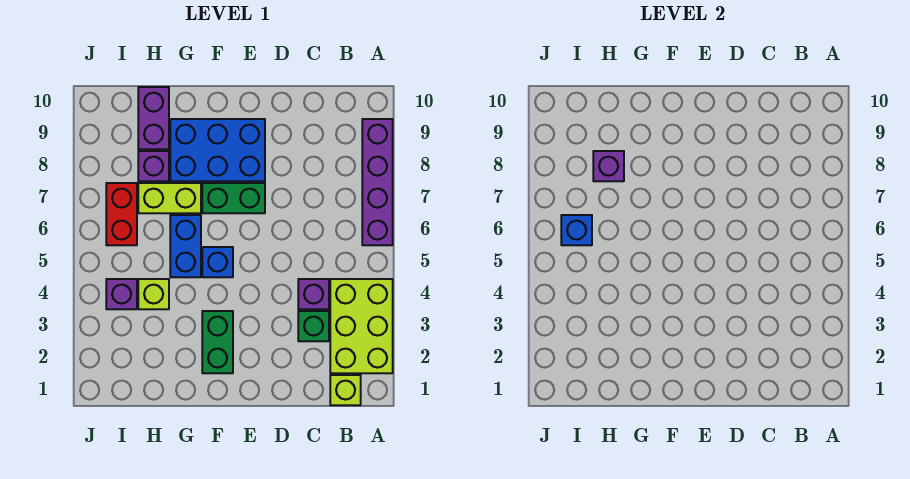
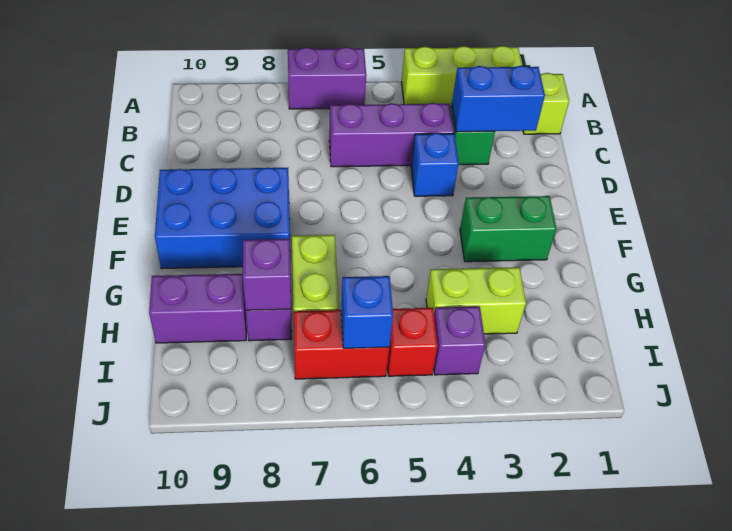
lime brick A2:B4 level 1 -> lime brick A2:A4 level 1
purple brick A6:A9 level 1 -> purple brick A6:A7 level 1
purple brick C4 level 1 -> purple brick C4:C6 level 1
green brick E7:F7 level 1 -> none
blue brick E8:G9 level 1 -> blue brick E8:F10 level 1
blue brick F5 level 1 -> blue brick D4 level 1
blue brick G5:G6 level 1 -> blue brick C2:C3 level 2
lime brick H4 level 1 -> lime brick H3:H4 level 1
none -> red brick I5 level 1

